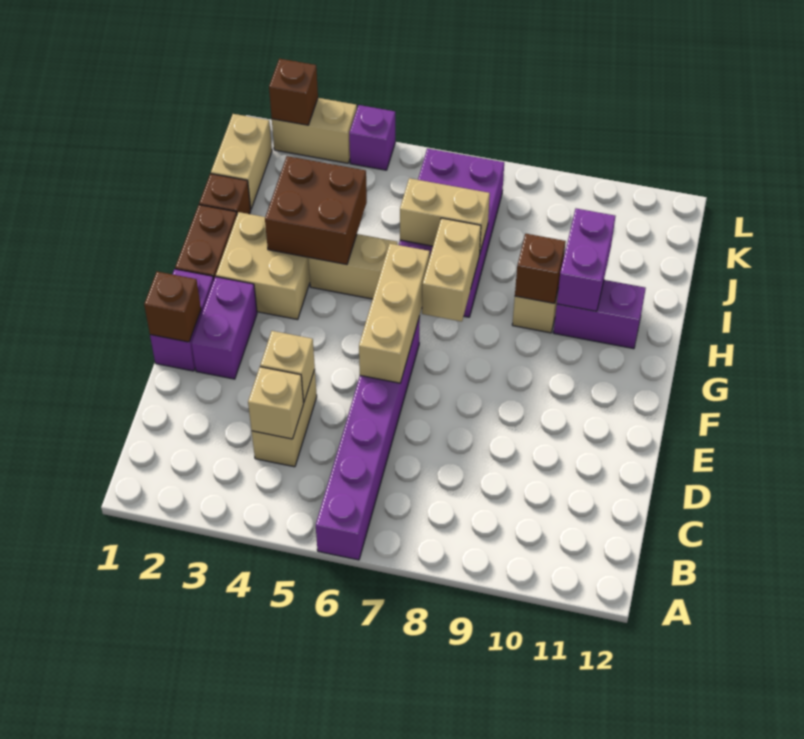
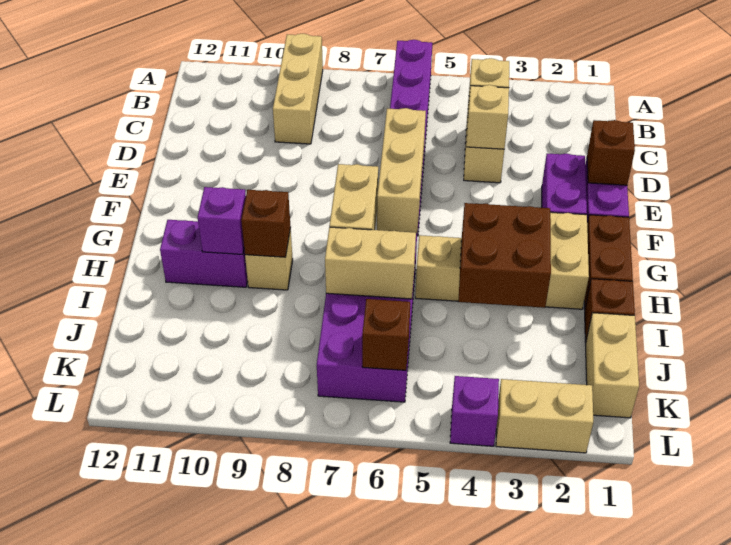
none -> tan brick A9:C9 level 1
purple brick H10:I10 level 2 -> purple brick H10 level 2
brown brick L2 level 2 -> brown brick K6 level 2

